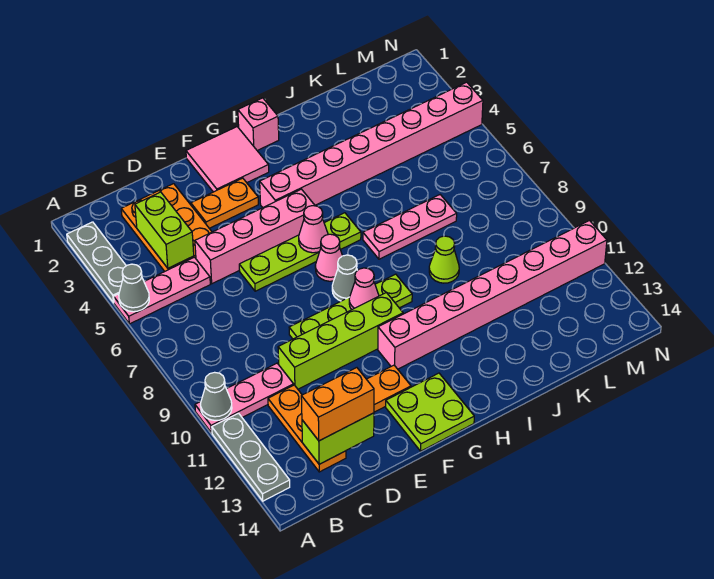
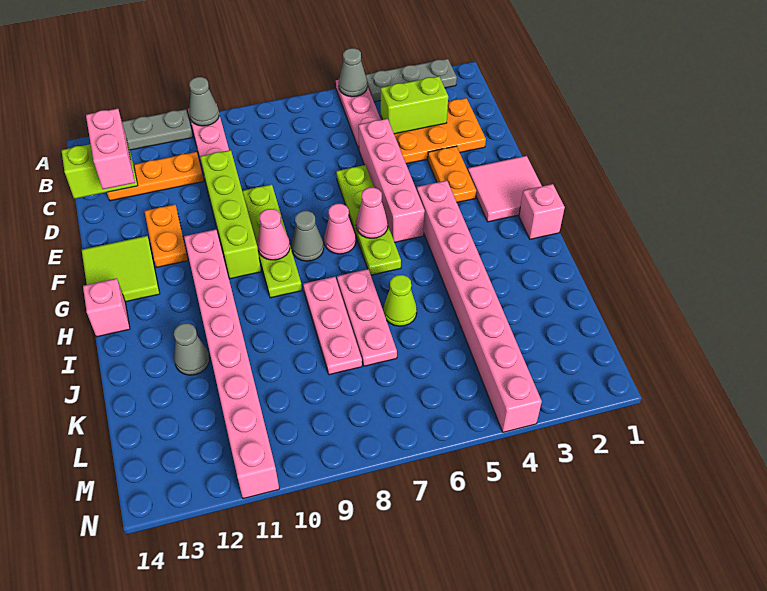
lime brick C13:D13 level 2 -> lime brick C13:C14 level 2
orange brick C13:D13 level 3 -> pink brick C13:D13 level 3
lime plate F13:G14 level 1 -> lime tile F13:G14 level 1
none -> pink brick H14 level 1
none -> pink plate I8:K8 level 1
lime cone J9 level 1 -> lime cone J6 level 1
none -> grey cone J12 level 1

